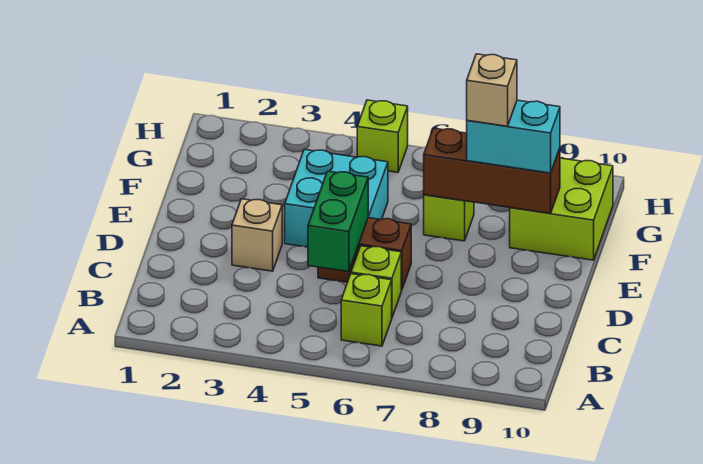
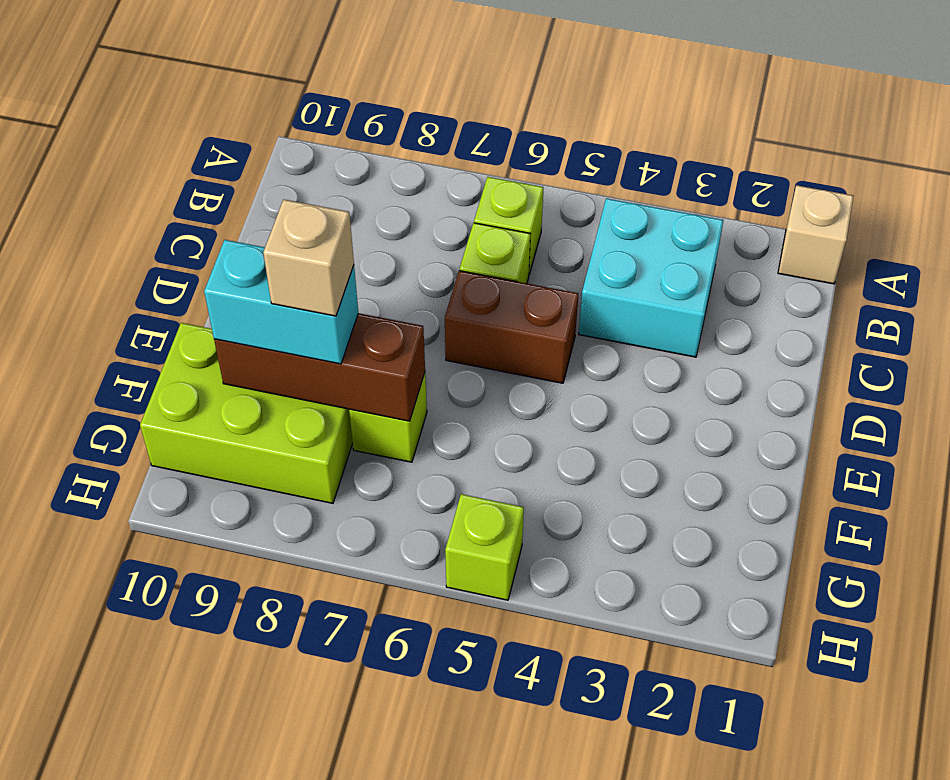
green brick C5:D5 level 2 -> none
tan brick D3 level 1 -> tan brick A1 level 1
cyan brick E4:F5 level 1 -> cyan brick B3:C4 level 1
lime brick F9:G10 level 1 -> lime brick F8:G10 level 1

